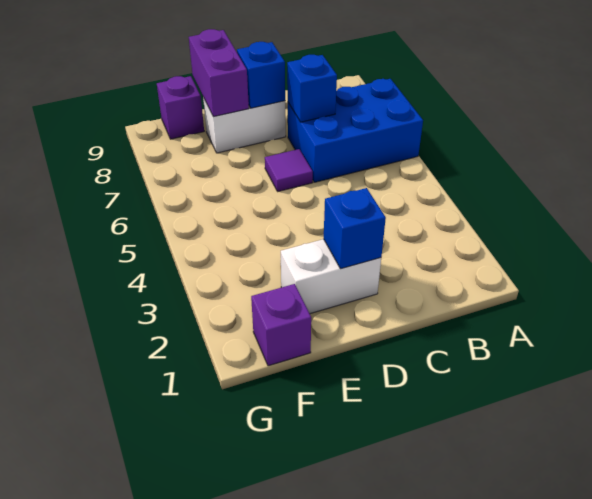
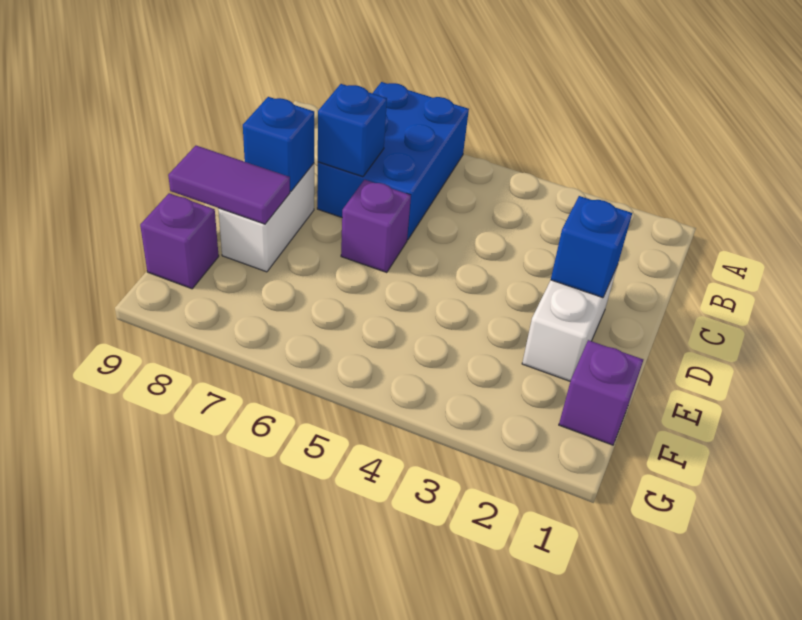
purple tile D6 level 1 -> purple brick D6 level 1
purple brick E8:E9 level 2 -> purple tile E8:E9 level 2

